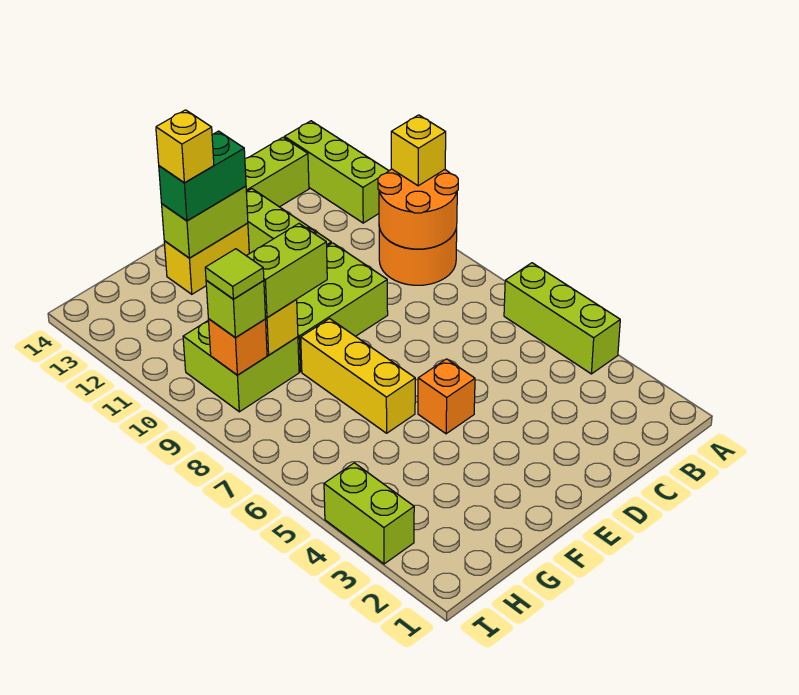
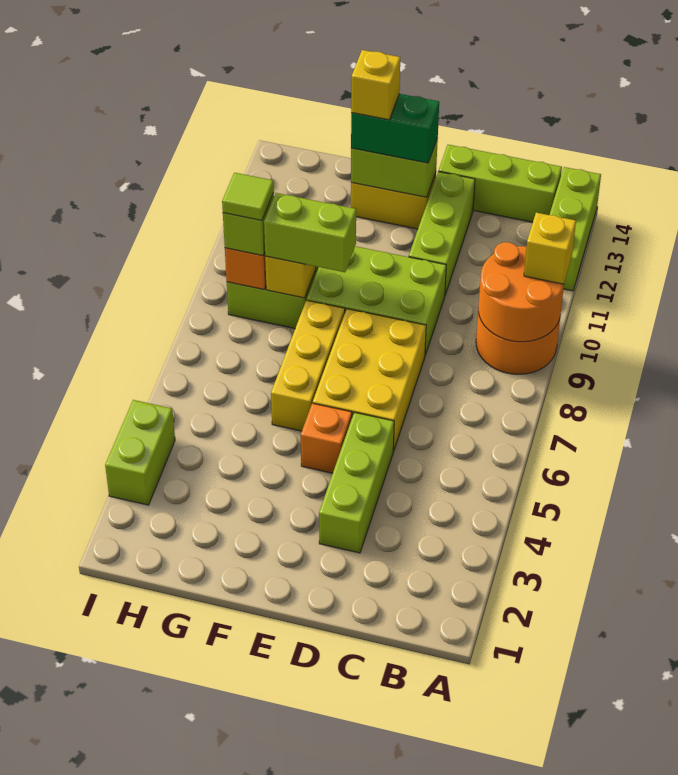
lime brick A4:A6 level 1 -> lime brick D3:D5 level 1
none -> yellow brick D6:E8 level 1

